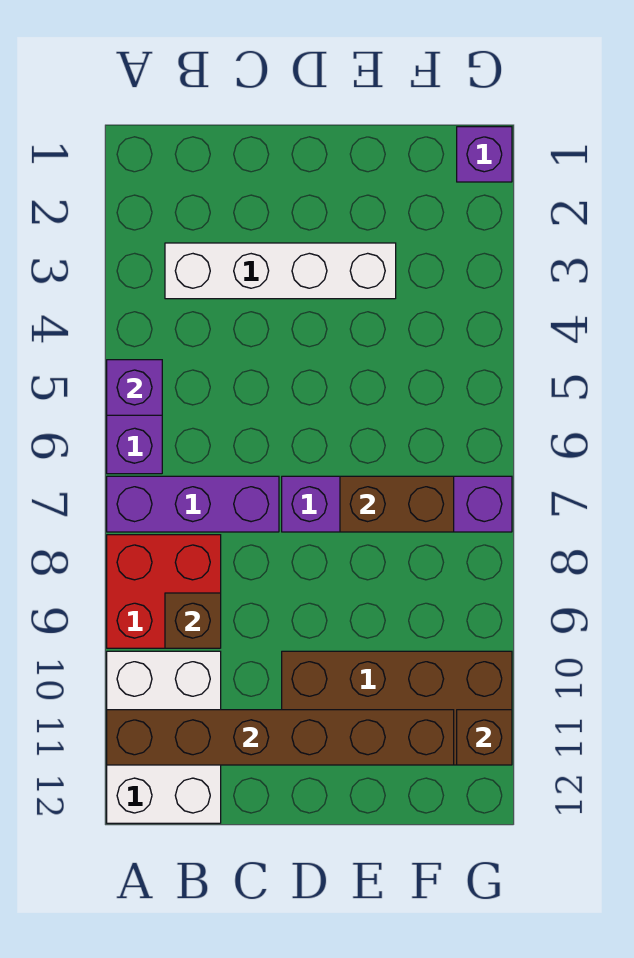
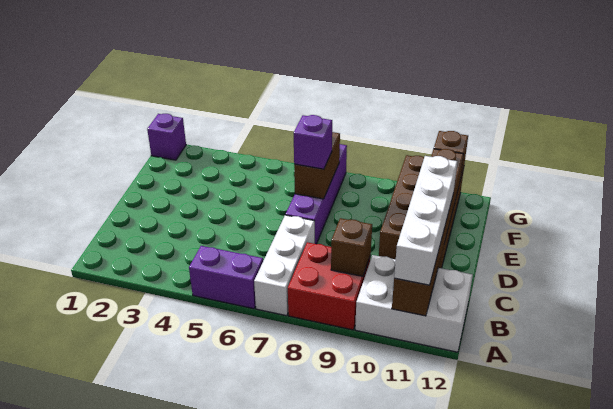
purple brick A5 level 2 -> purple brick E7 level 3
purple brick A7:C7 level 1 -> white brick A7:C7 level 1
white brick B3:E3 level 1 -> white brick A11:D11 level 3

